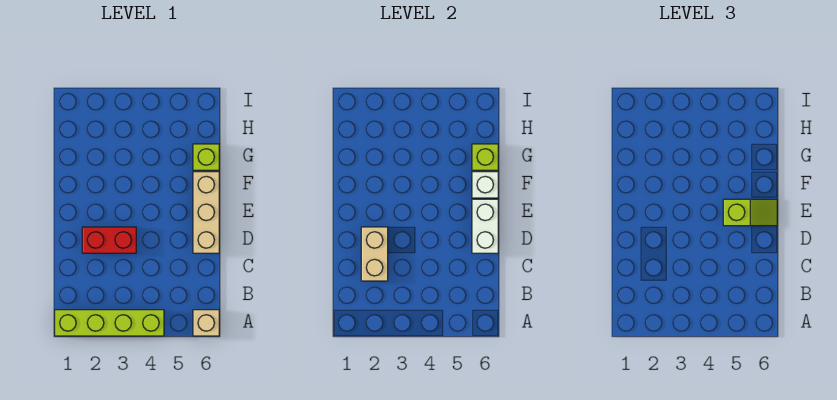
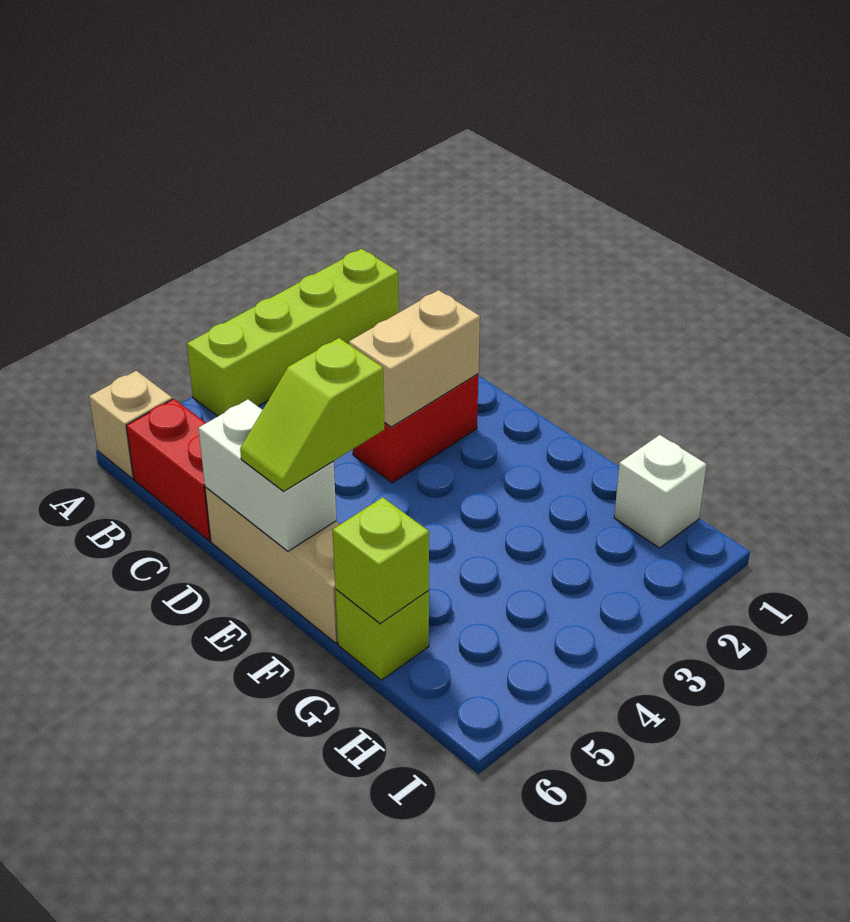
none -> red brick B6:C6 level 1
tan brick C2:D2 level 2 -> tan brick D2:D3 level 2
white brick F6 level 2 -> white brick H1 level 1

